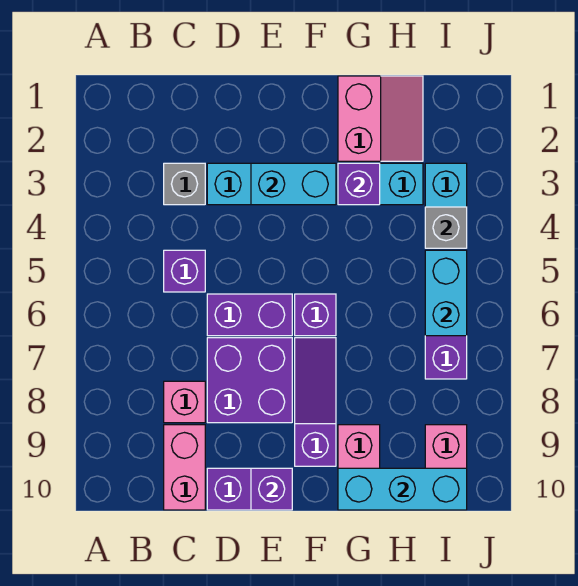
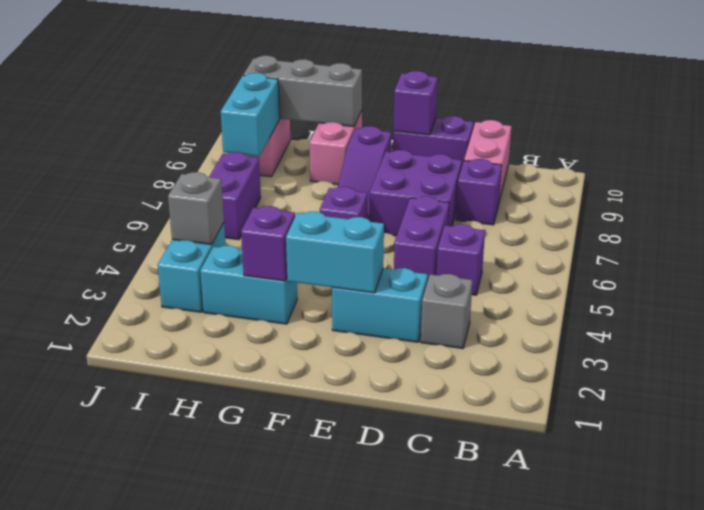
pink brick C8 level 1 -> purple brick C8 level 1
purple brick D6:E6 level 1 -> purple brick D5:D6 level 1
pink slope G1:H2 level 1 top G -> none
cyan brick G10:I10 level 2 -> grey brick G10:I10 level 2
cyan brick I5:I6 level 2 -> cyan brick I8:I9 level 2

